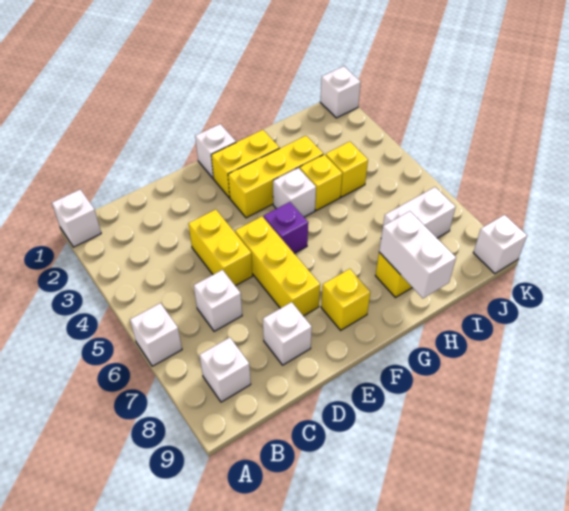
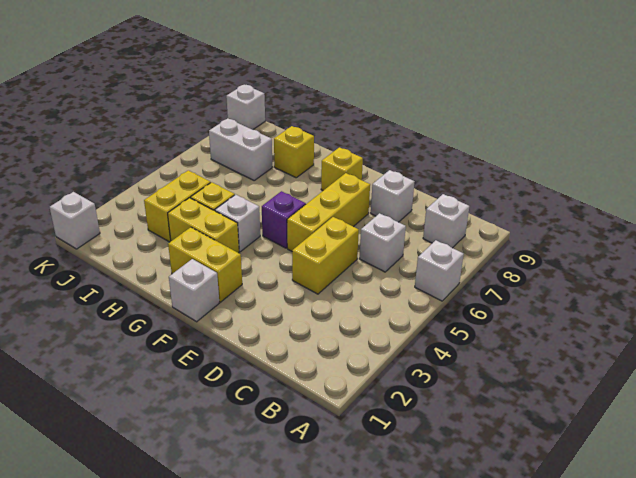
white brick A1 level 1 -> none
yellow brick F3:H3 level 1 -> yellow brick G3:H3 level 1
white brick H8:H9 level 2 -> none
yellow brick I4 level 1 -> yellow brick I3:I4 level 1

